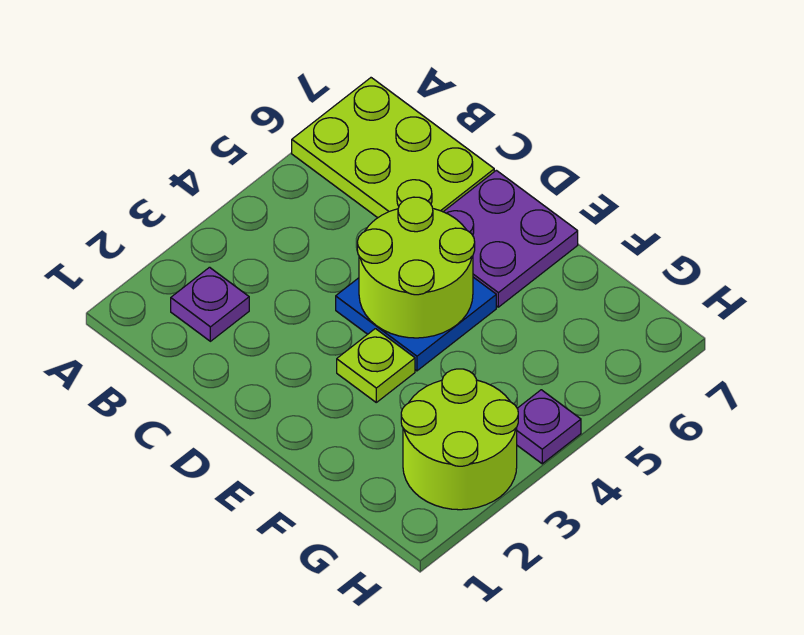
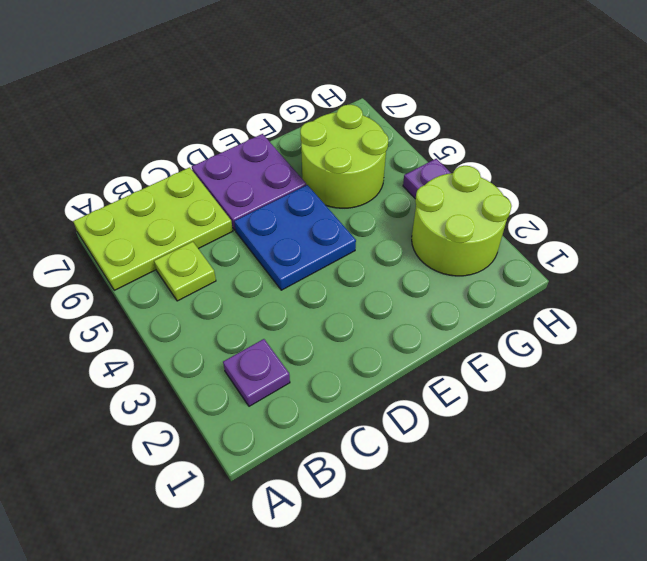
lime round brick D4:E5 level 2 -> lime round brick F5:G6 level 1
lime plate E3 level 1 -> lime plate B5 level 1

